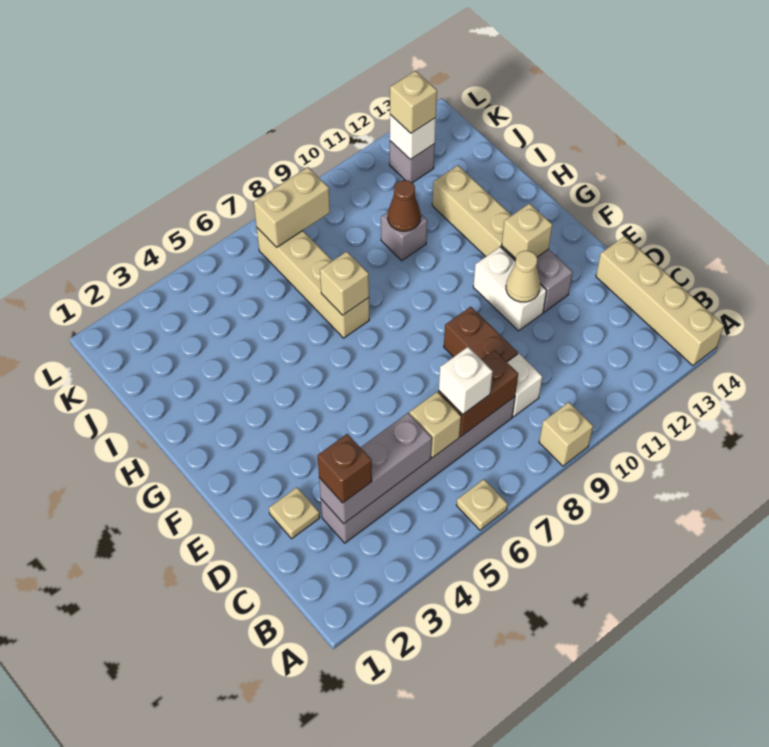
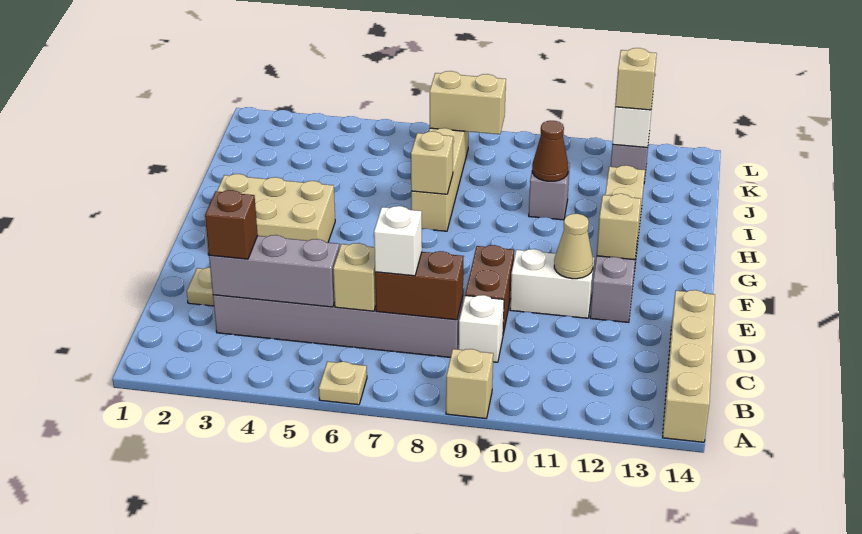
white brick E11:F11 level 1 -> white brick E10:E11 level 1
none -> tan brick F2:G4 level 1

